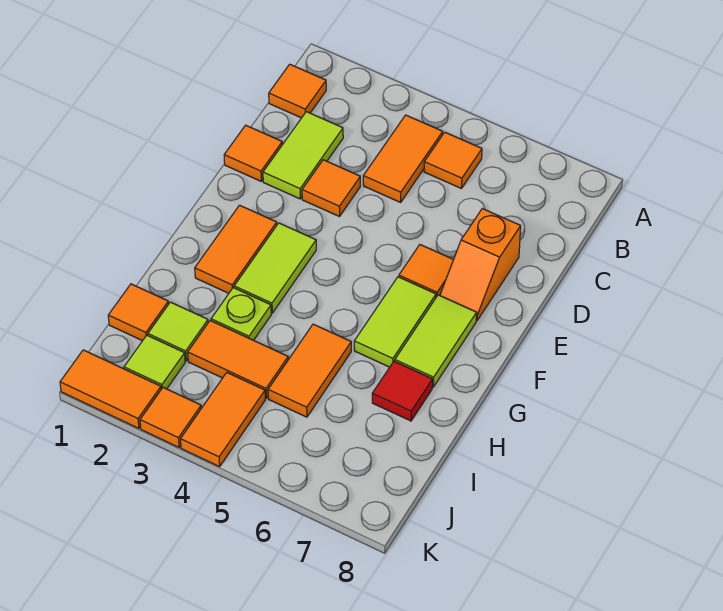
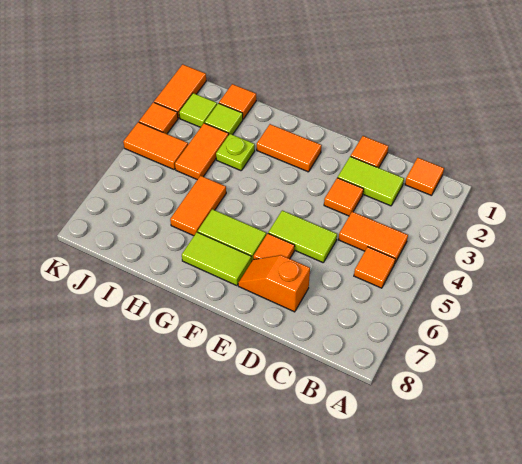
lime tile F3:G3 level 1 -> lime tile D5:E5 level 1
orange tile H5:I5 level 1 -> orange tile H5:H6 level 1
red tile H7 level 1 -> none

